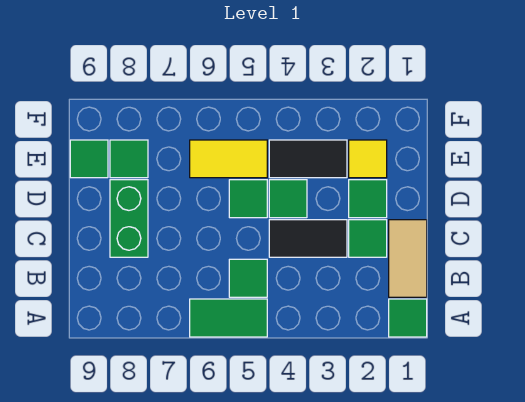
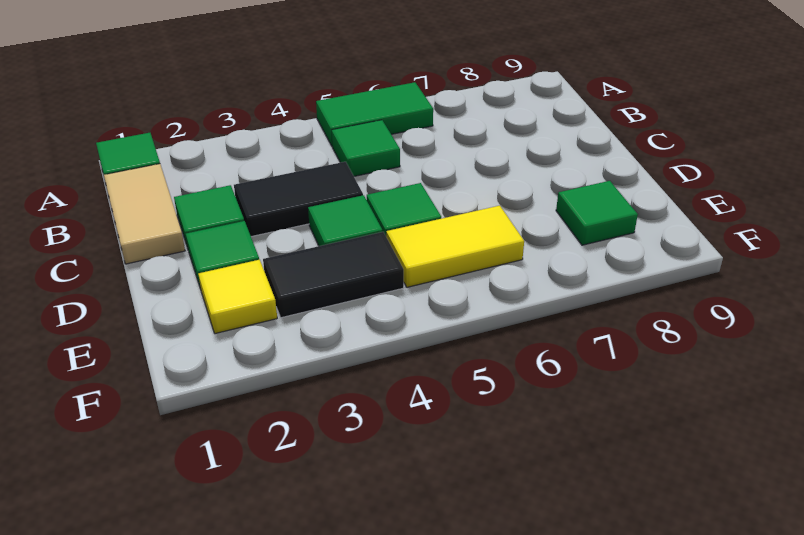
green brick C8:D8 level 1 -> none
green tile E9 level 1 -> none

